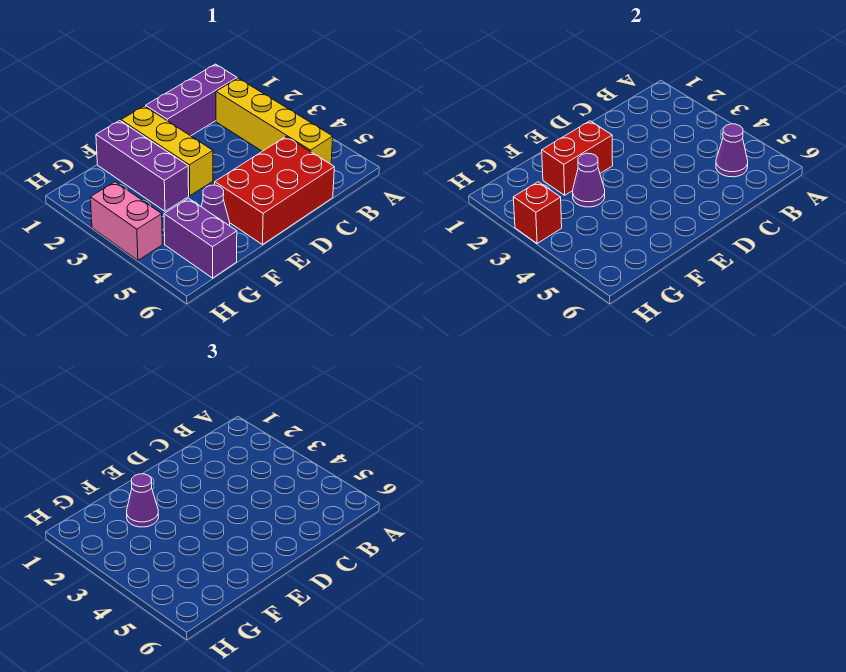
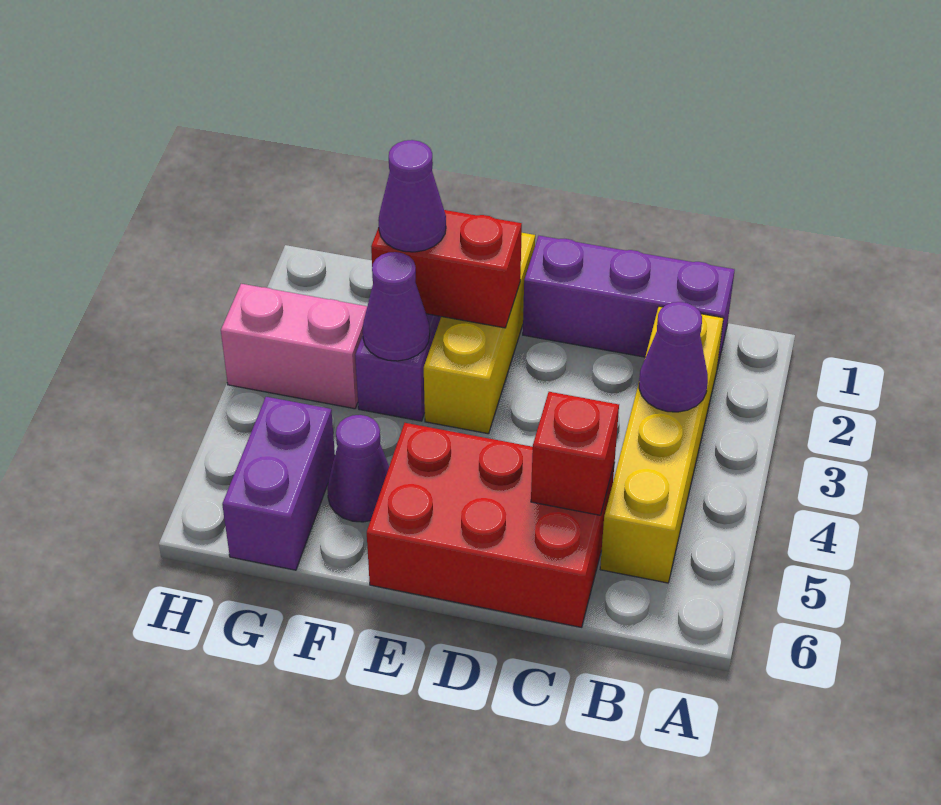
purple cone B5 level 2 -> purple cone B3 level 2
pink brick H3:H4 level 1 -> pink brick G3:H3 level 1
red brick H3 level 2 -> red brick C5 level 2

